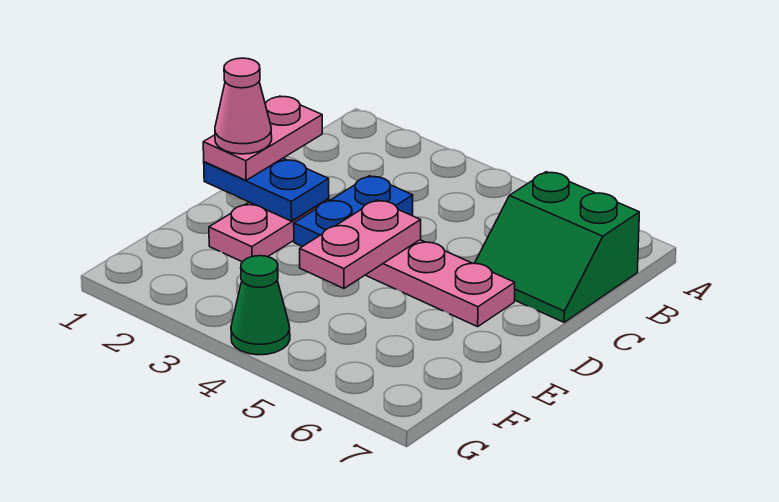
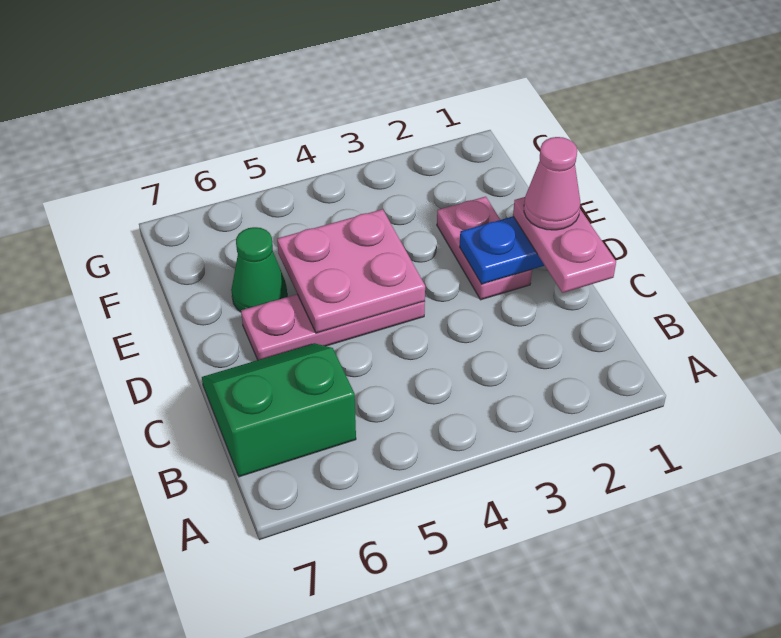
blue plate C3:D3 level 1 -> none
pink plate D4:E4 level 2 -> pink plate D4:E5 level 2
green cone G4 level 1 -> green cone E6 level 1

